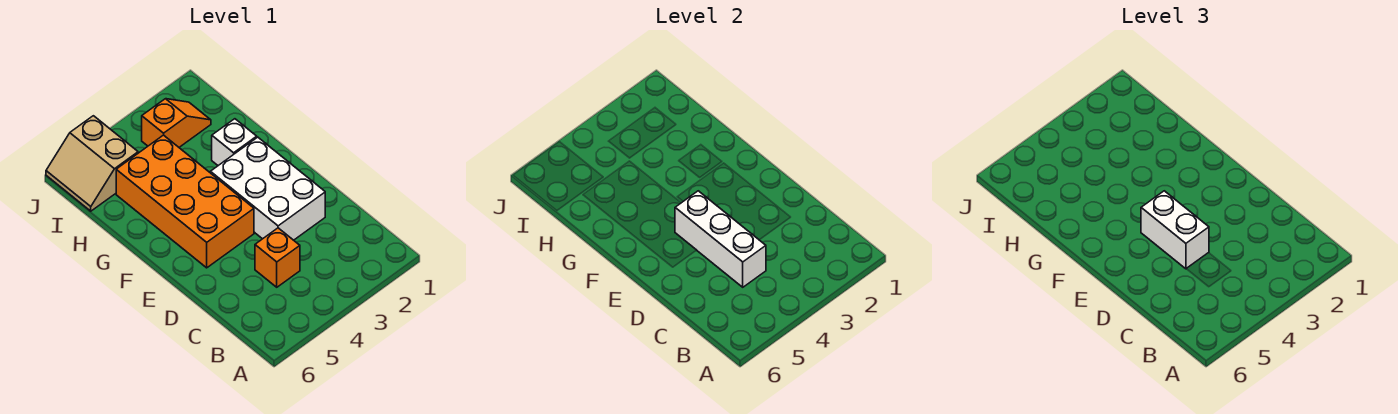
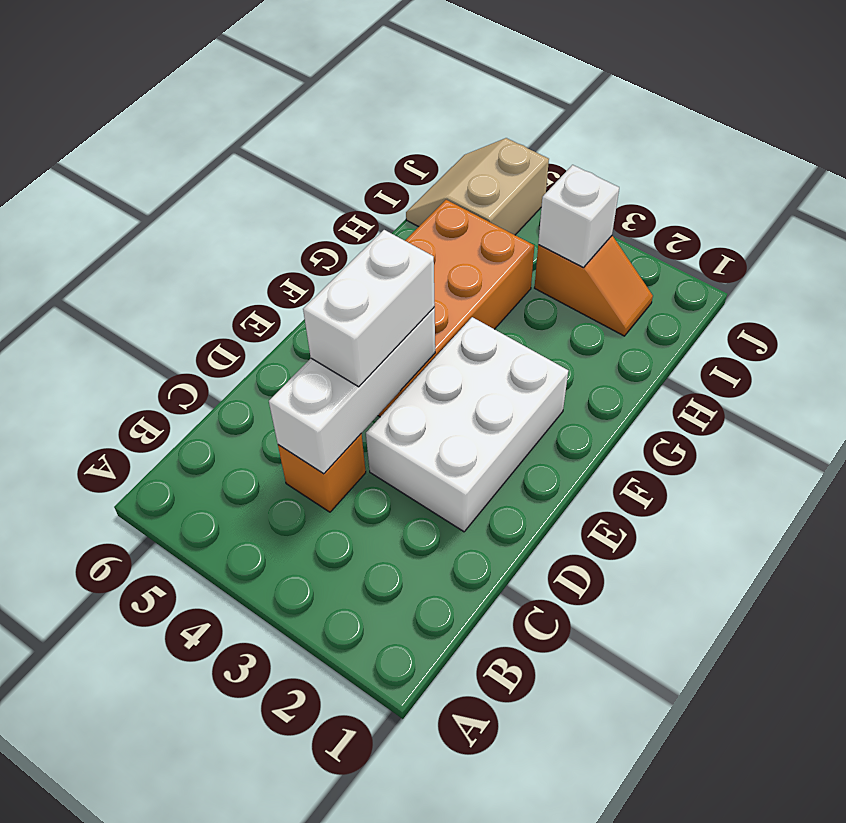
white brick G2 level 1 -> white brick I3 level 2

